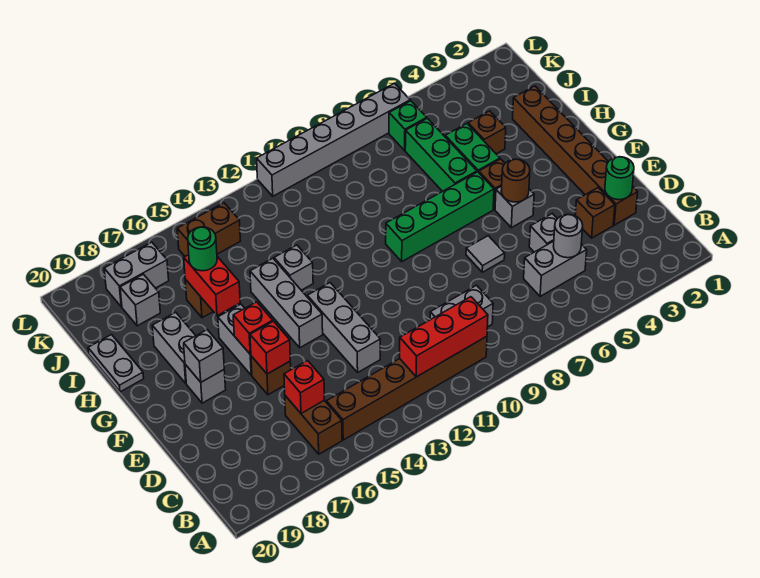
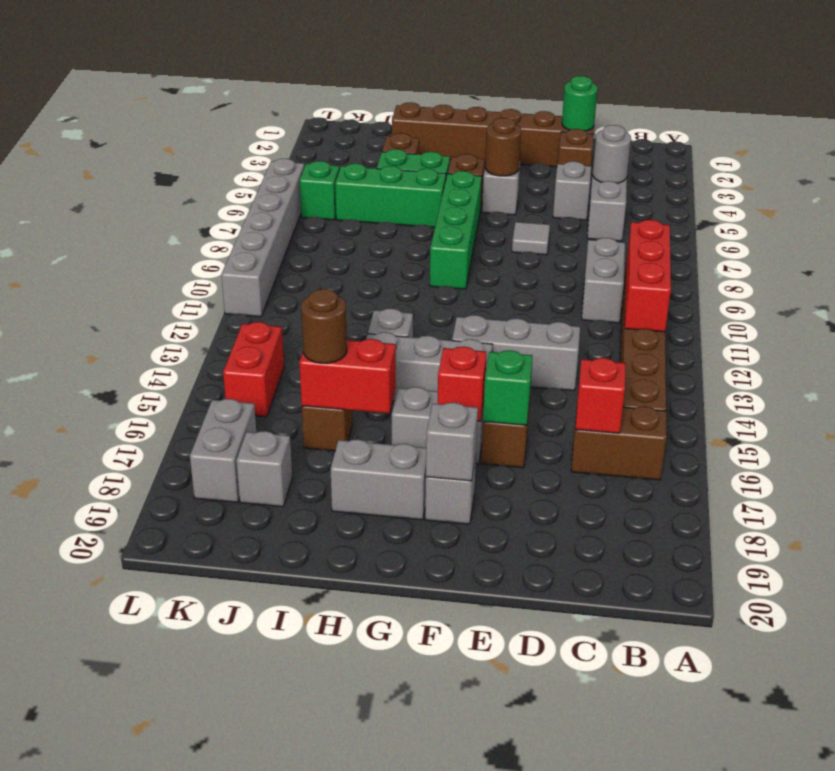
red brick E16 level 2 -> green brick E16 level 2
grey plate H20:I20 level 1 -> none
green round brick I16 level 3 -> brown round brick I16 level 3
brown brick K14:K15 level 1 -> red brick K14:K15 level 1

